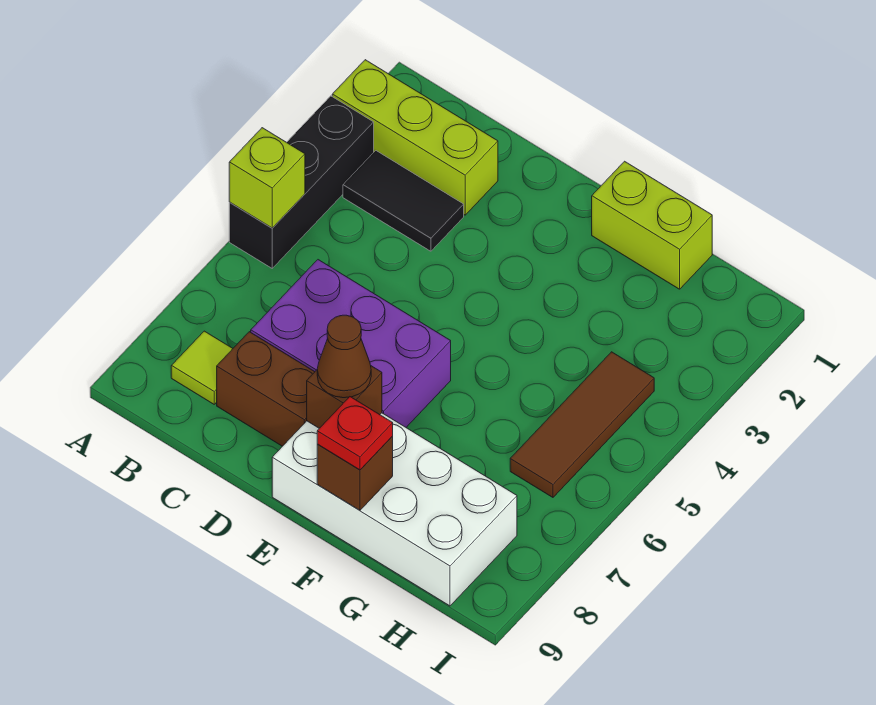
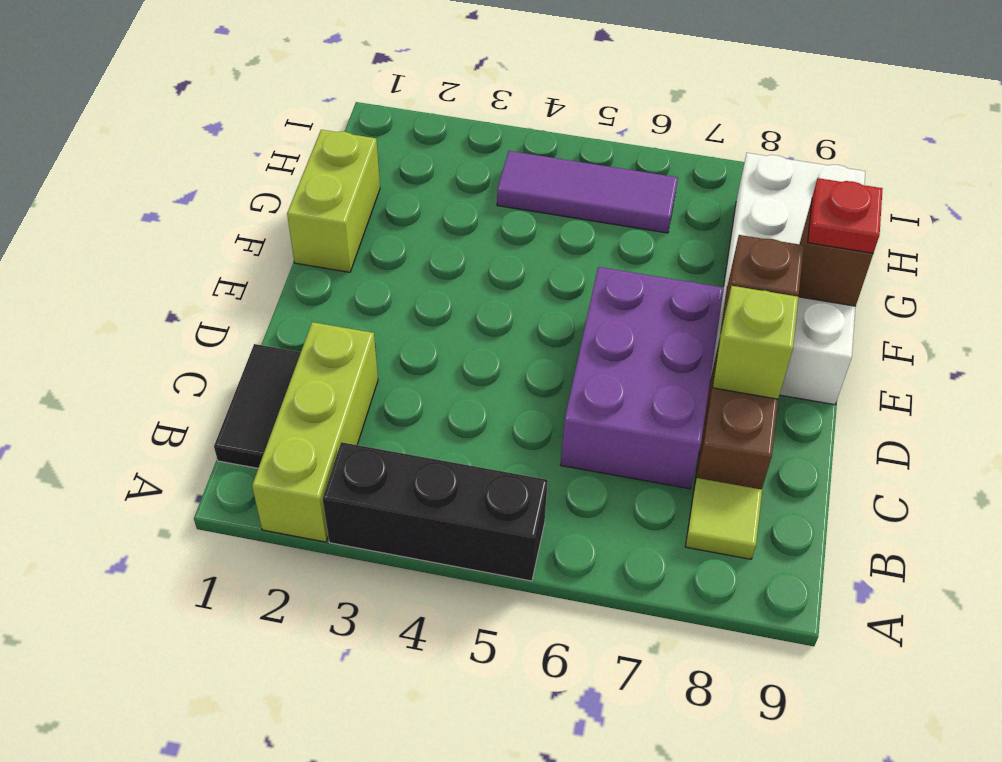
lime brick A5 level 2 -> lime brick D8 level 2
black tile B3:C3 level 1 -> black tile B1:C1 level 1
brown cone E8 level 3 -> none
brown tile H4:H6 level 1 -> purple tile H4:H6 level 1

